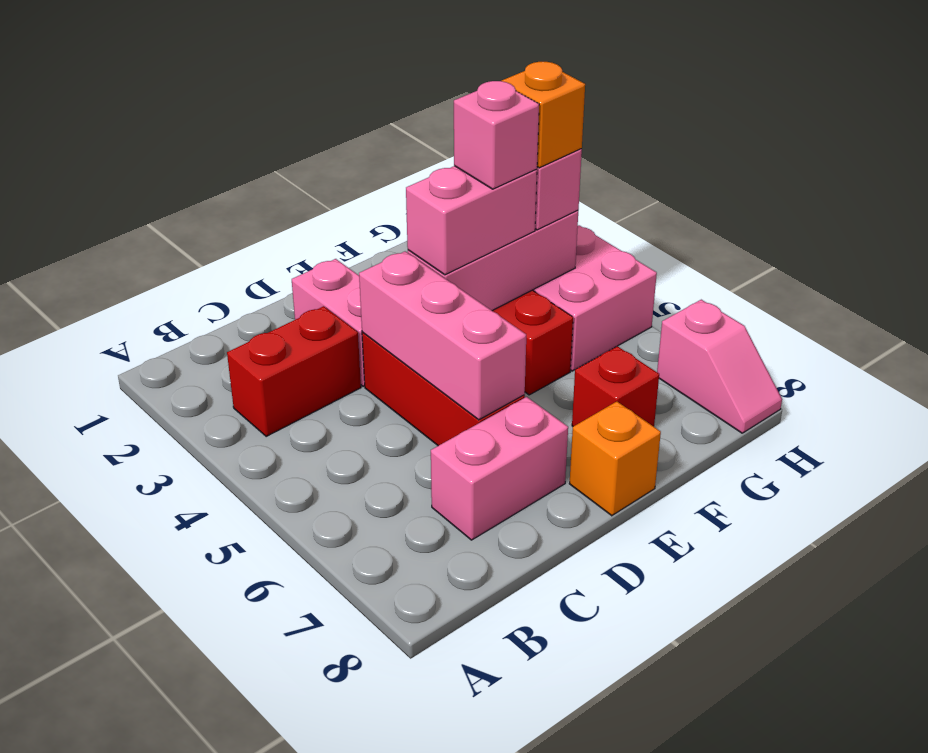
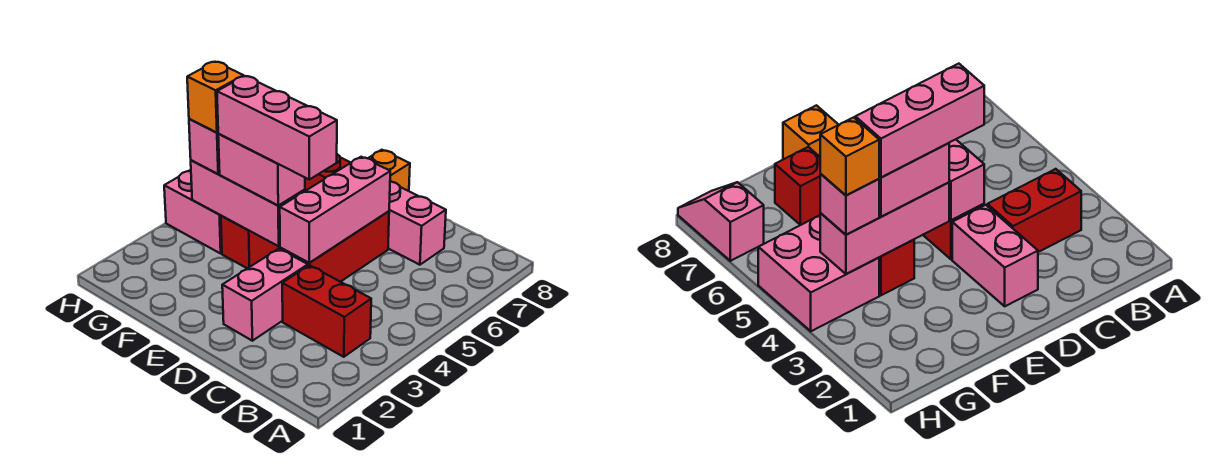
pink brick F4 level 4 -> pink brick D4:F4 level 4

